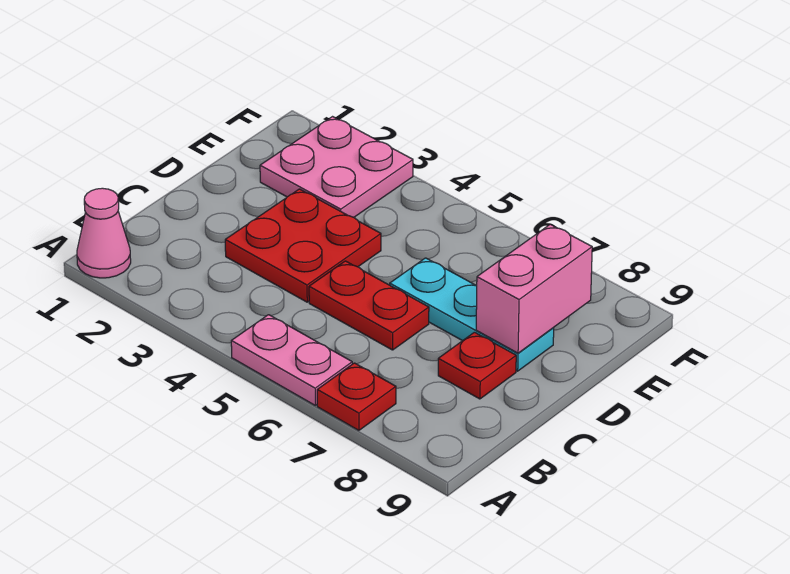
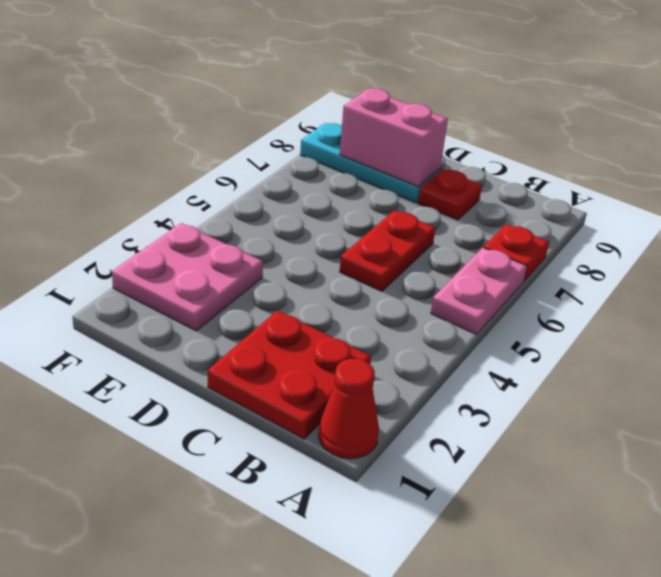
pink cone A1 level 1 -> red cone A1 level 1
red plate C3:D4 level 1 -> red plate B1:C2 level 1
cyan plate D6:D8 level 1 -> cyan plate D8:F8 level 1

